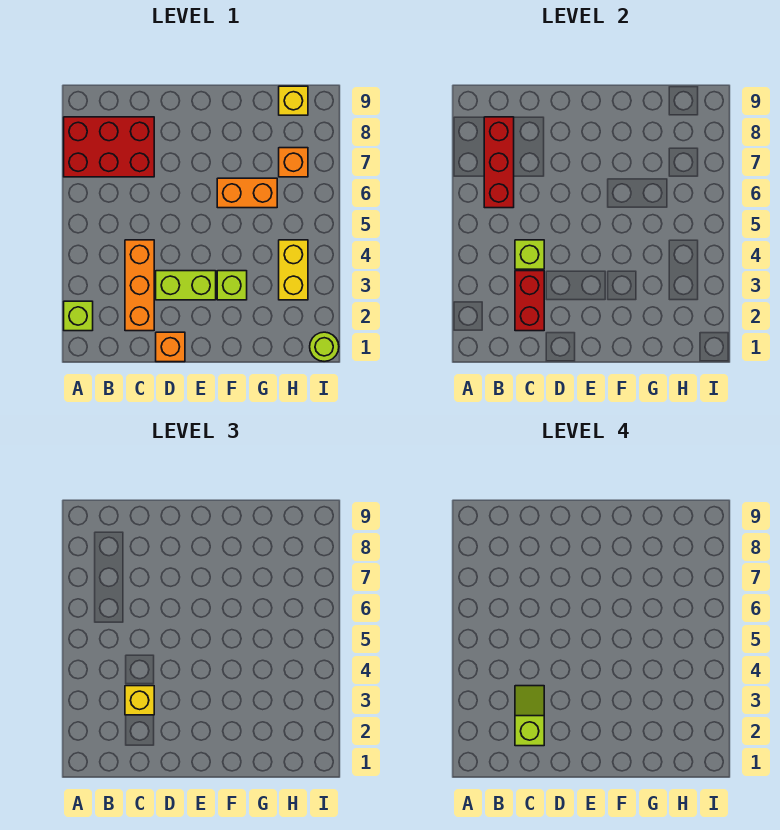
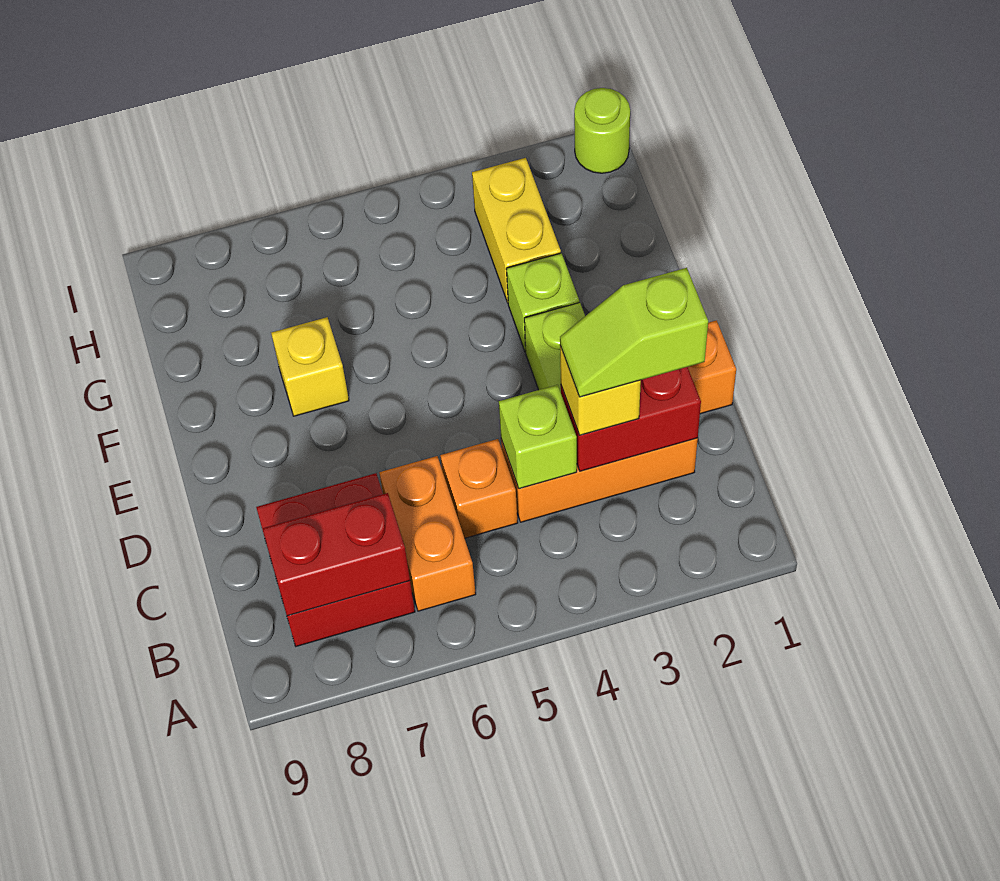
lime brick A2 level 1 -> none
red brick A7:C8 level 1 -> red brick B7:C8 level 1
red brick B6:B8 level 2 -> red brick B7:B8 level 2
orange brick F6:G6 level 1 -> orange brick B6:C6 level 1
yellow brick H3:H4 level 1 -> yellow brick G3:H3 level 1
orange brick H7 level 1 -> orange brick C5 level 1
yellow brick H9 level 1 -> yellow brick F7 level 1

